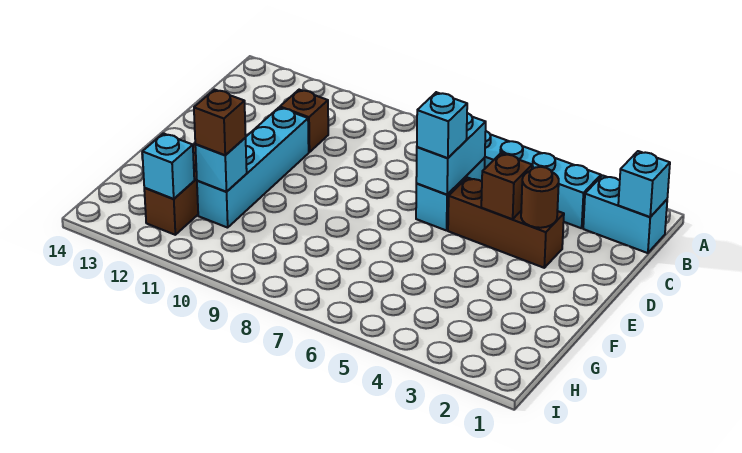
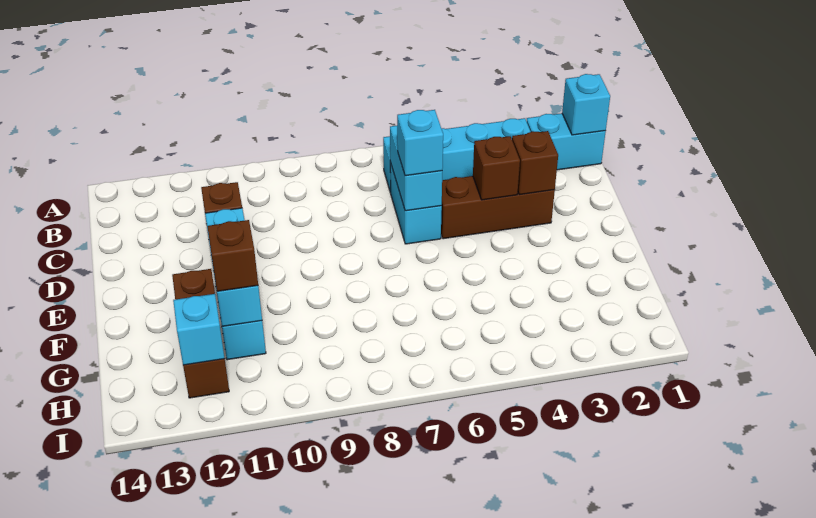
brown round brick D3 level 2 -> brown brick D3 level 2

